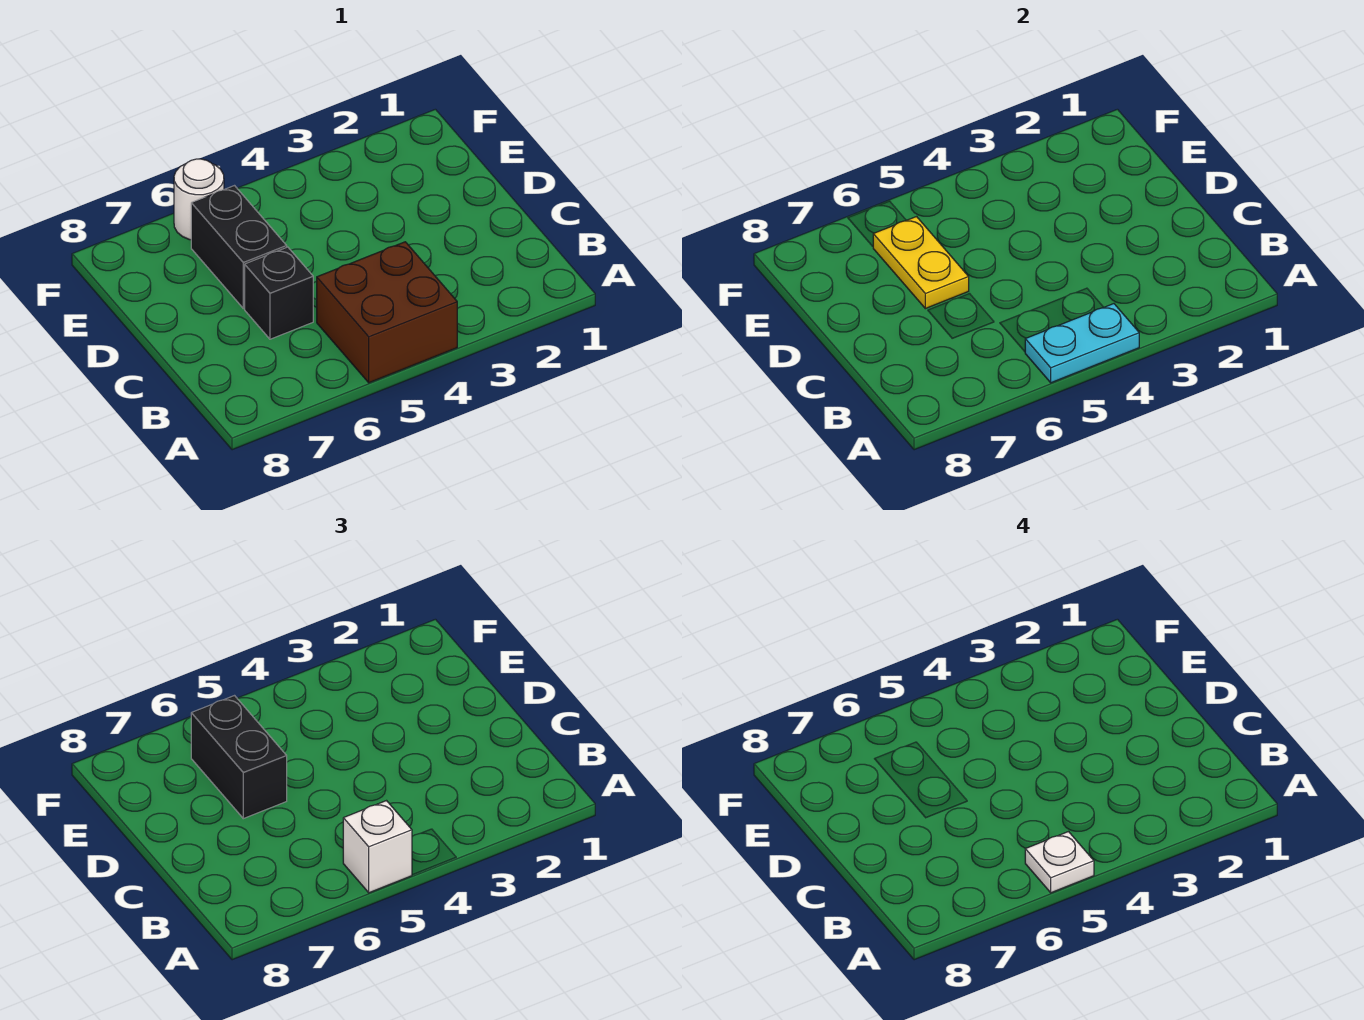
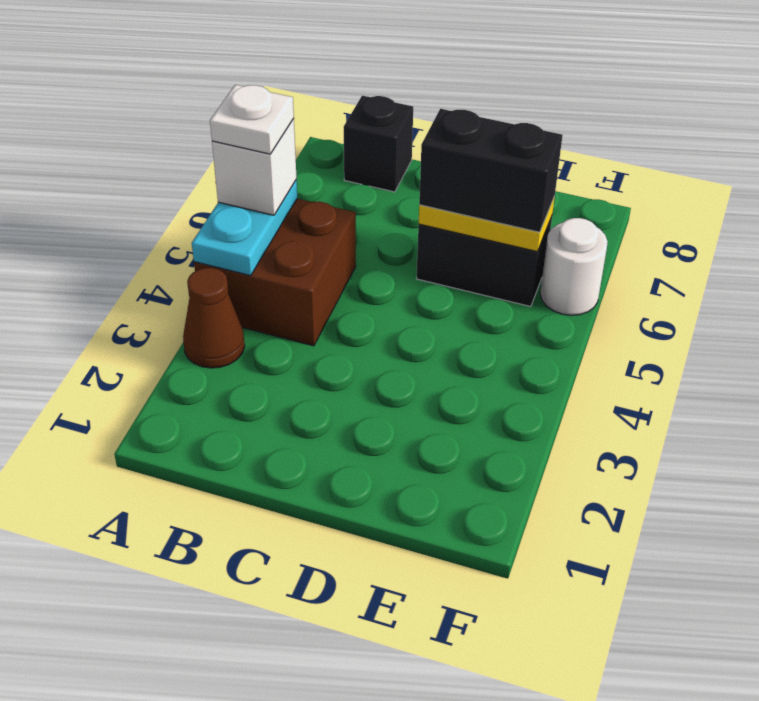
none -> brown cone A3 level 1
black brick C6 level 1 -> black brick B8 level 1

